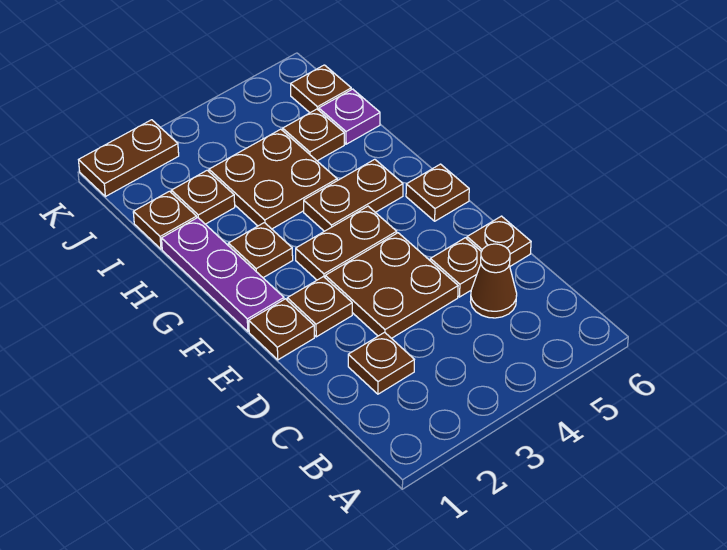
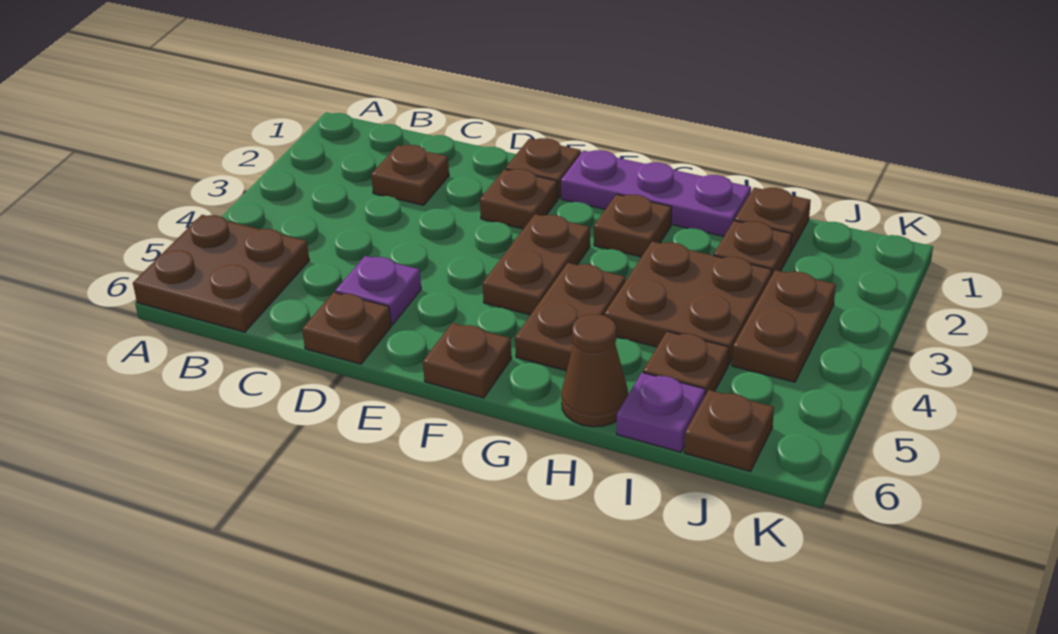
brown cone C5 level 1 -> brown cone H6 level 1
brown plate D3:E4 level 1 -> brown plate A5:B6 level 1
brown plate D5 level 1 -> purple plate D5 level 1
brown plate K1:K2 level 1 -> brown plate J3:J4 level 1

